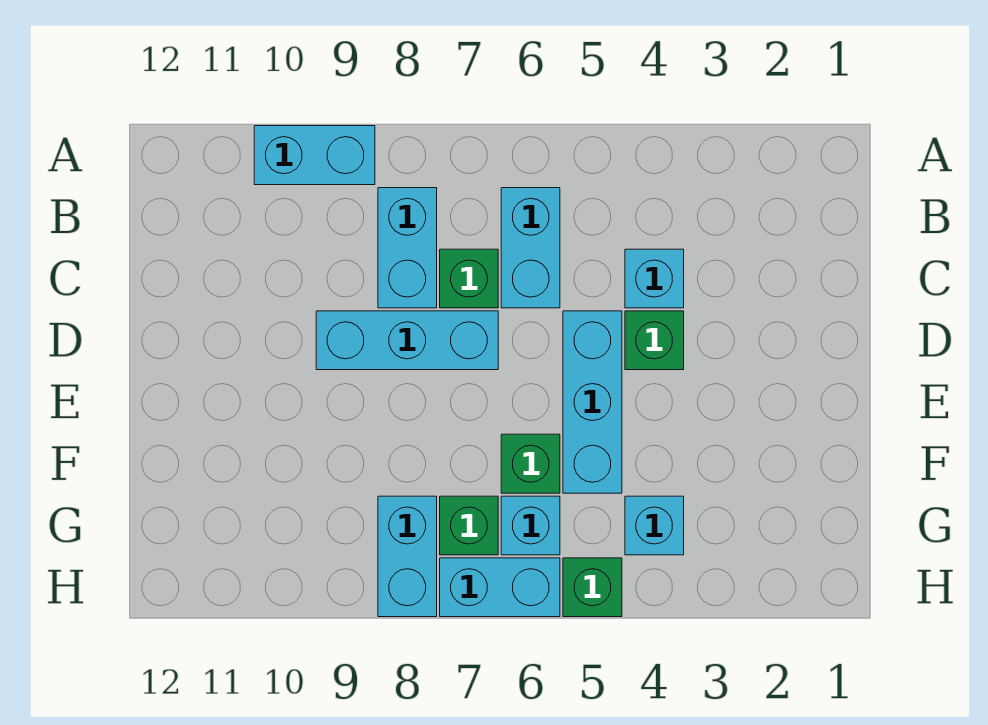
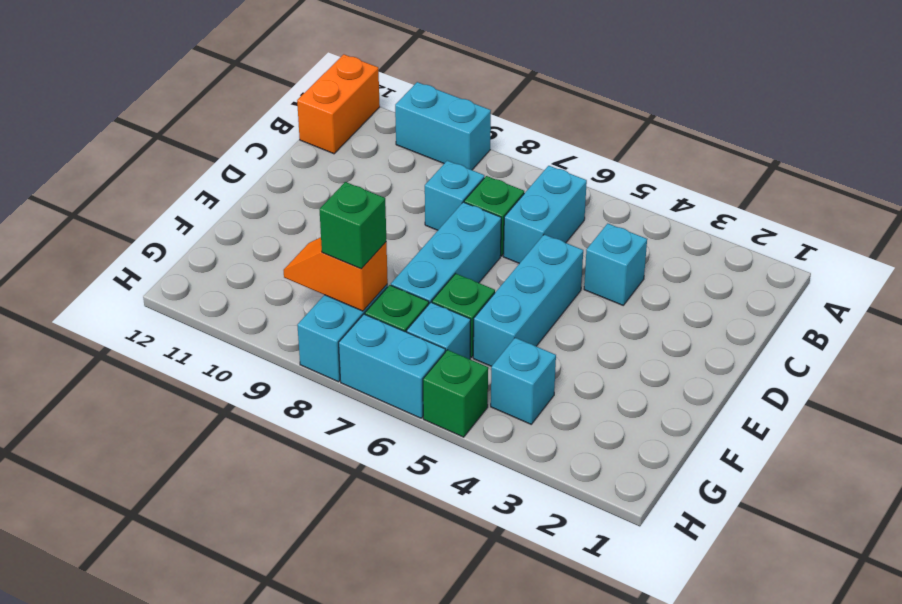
none -> orange brick A12:B12 level 1
cyan brick B8:C8 level 1 -> cyan brick C8 level 1
green brick D4 level 1 -> green brick G8 level 3
cyan brick D7:D9 level 1 -> cyan brick D7:F7 level 1
none -> orange slope G8:G9 level 2 top 8

